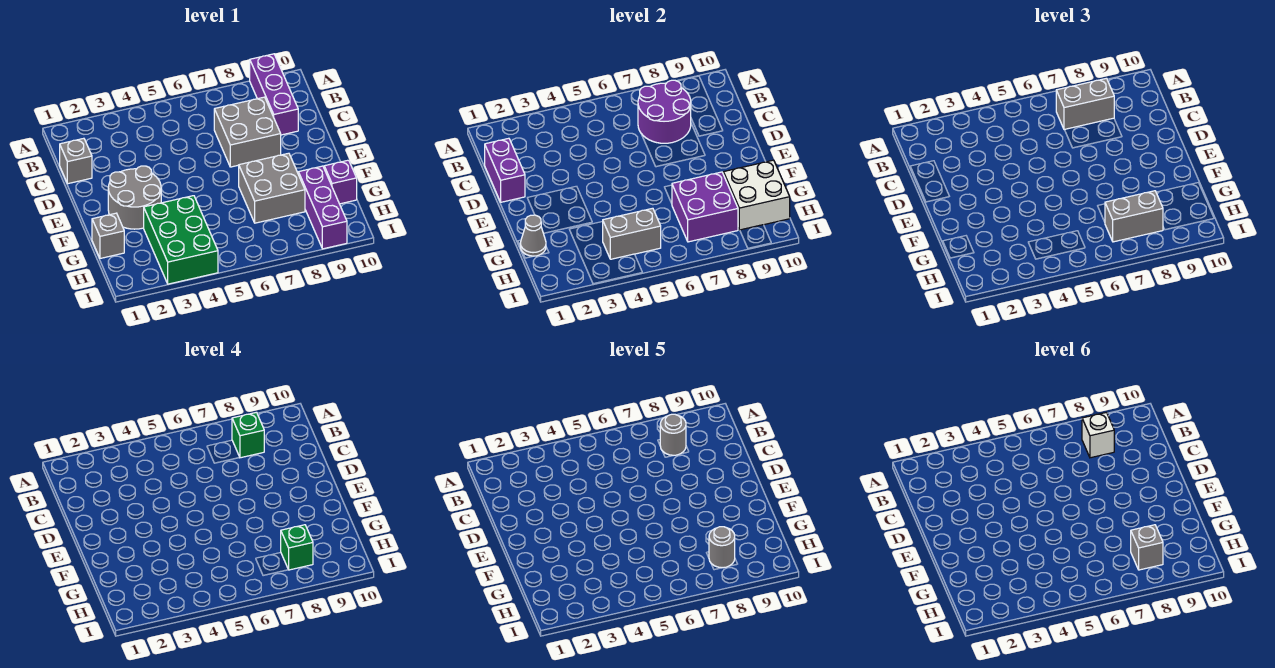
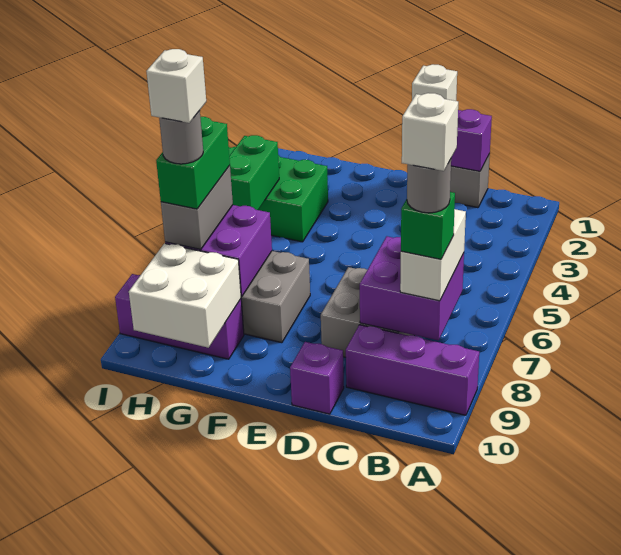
purple round brick B7:C8 level 2 -> purple brick B7:C8 level 2
grey brick B7:B8 level 3 -> white brick B7:B8 level 3
none -> white brick D1 level 3
grey round brick E2:F3 level 1 -> none
grey brick G1 level 1 -> none
grey cone G1 level 2 -> none
purple brick G10 level 1 -> purple brick D10 level 1
grey brick H4:H5 level 2 -> green brick H4:H5 level 2
green brick H8 level 4 -> green brick H7:H8 level 4
grey brick H8 level 6 -> white brick H8 level 6

